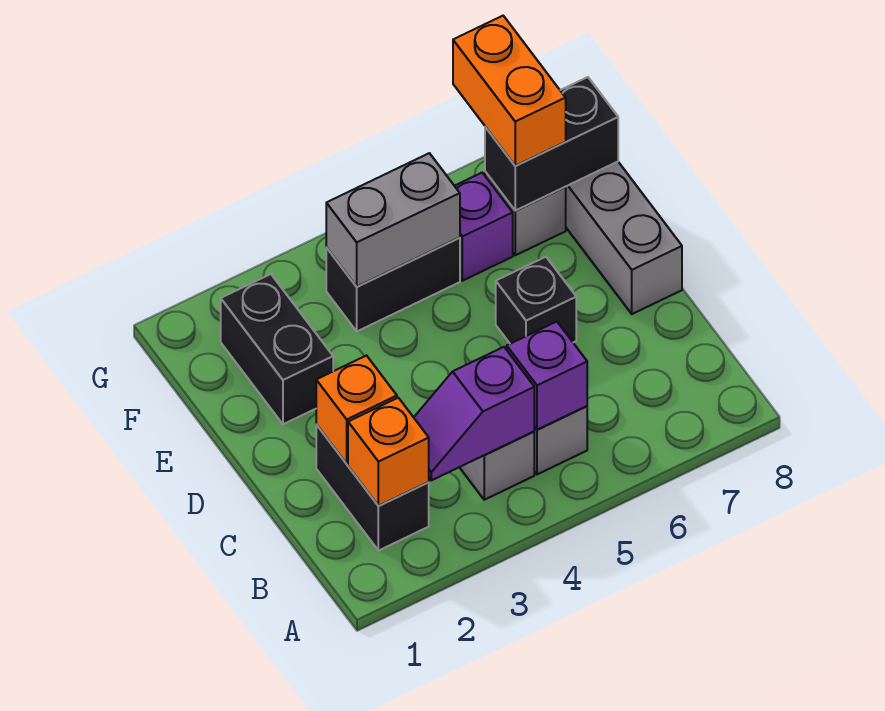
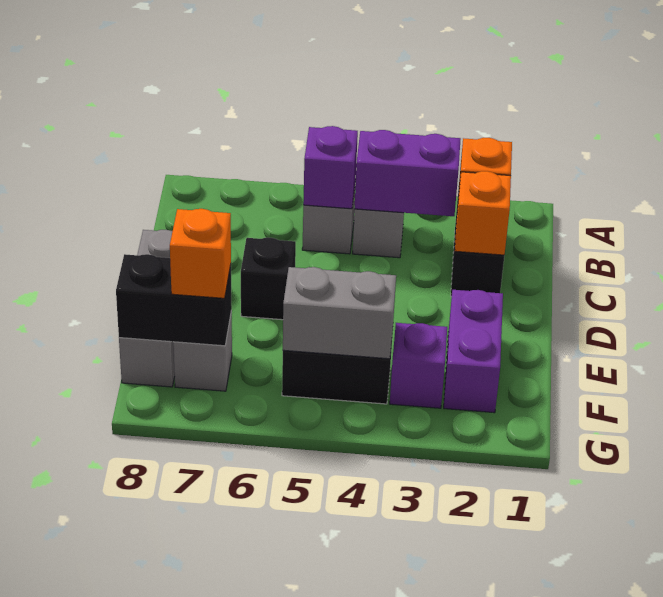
purple slope B3:B4 level 2 top 4 -> purple brick B3:B4 level 2
black brick E2:F2 level 1 -> purple brick E2:F2 level 1
purple brick F6 level 1 -> purple brick F3 level 1
orange brick F7:G7 level 3 -> orange brick F7 level 3

